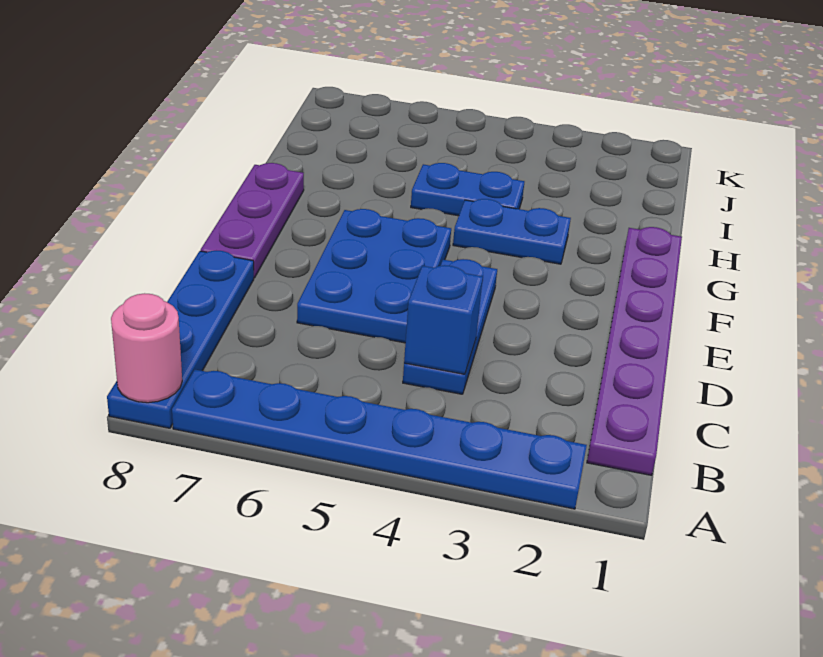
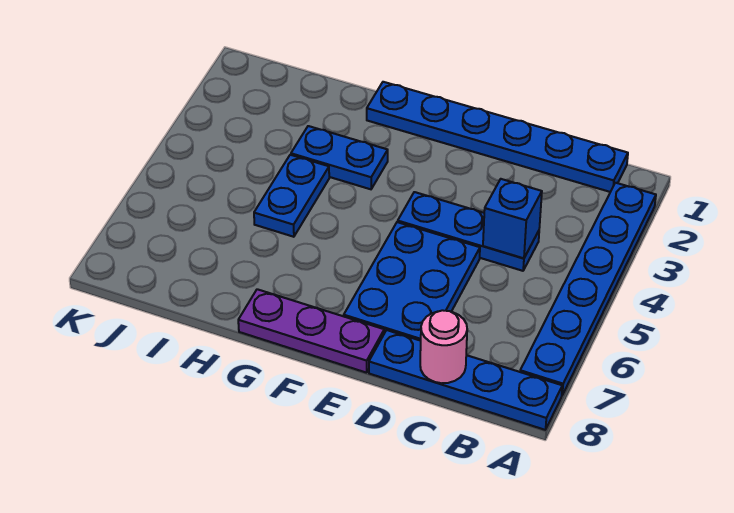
pink round brick A8 level 2 -> pink round brick C8 level 2
purple plate B1:G1 level 1 -> blue plate B1:G1 level 1
blue plate D5:F6 level 1 -> blue plate D5:E7 level 1
blue plate G3:G4 level 1 -> blue plate G3:H3 level 1

